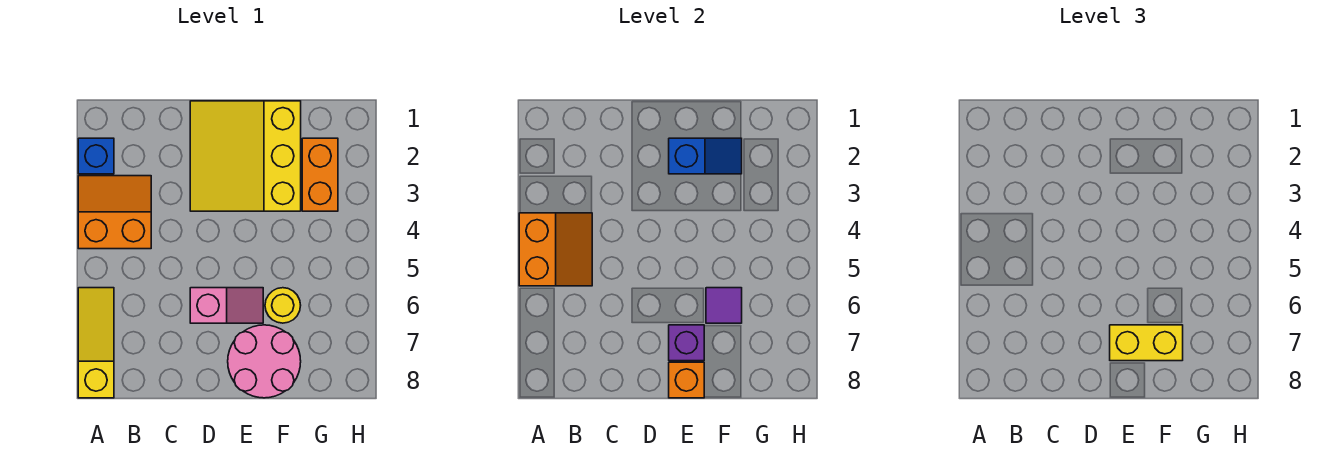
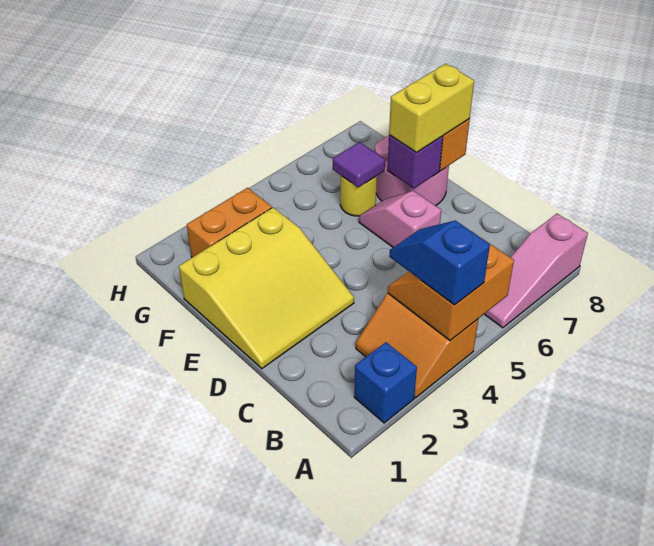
yellow slope A6:A8 level 1 top 8 -> pink slope A6:A8 level 1 top 8
blue slope E2:F2 level 2 top E -> blue slope A4:B4 level 3 top A
yellow brick E7:F7 level 3 -> yellow brick E7:E8 level 3

